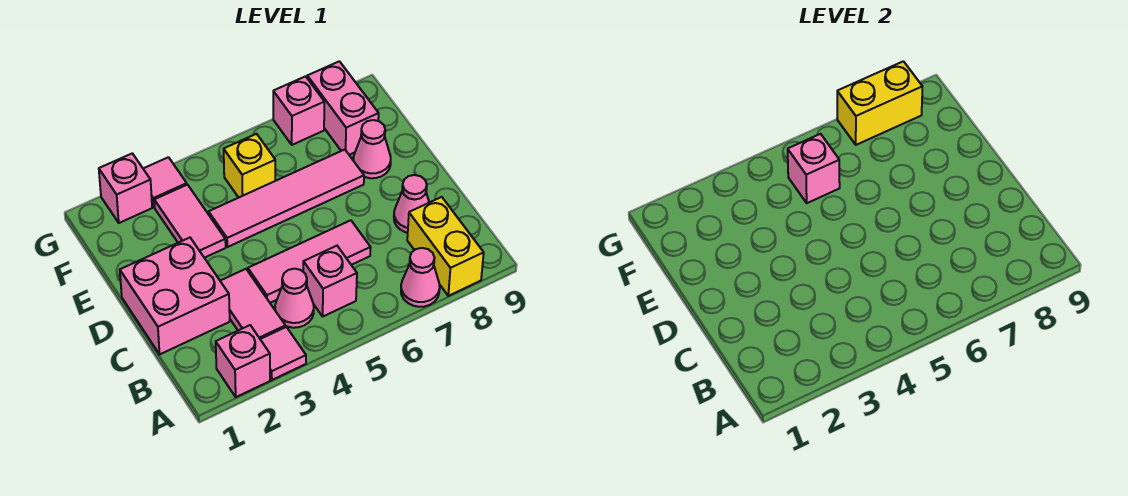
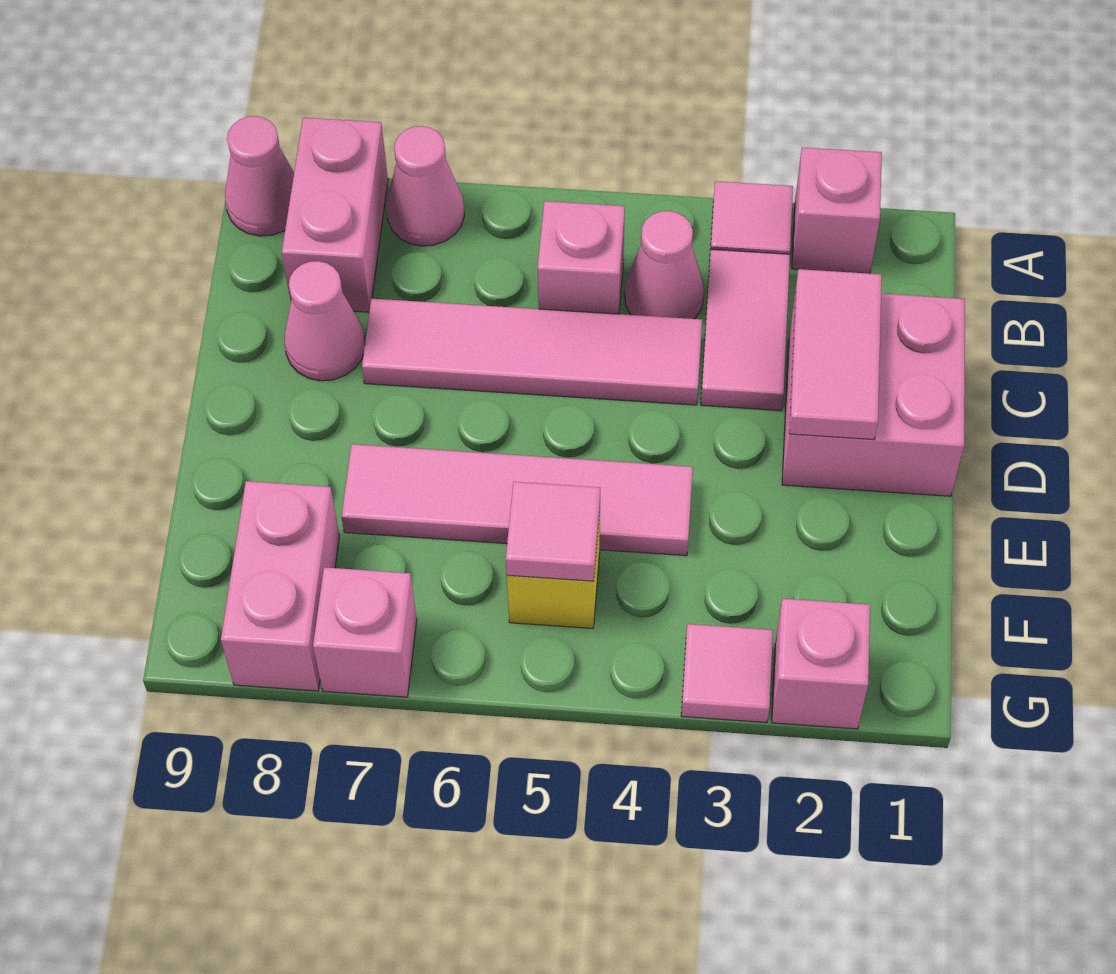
yellow brick A8:B8 level 1 -> pink brick A8:B8 level 1
pink tile C4:C6 level 1 -> pink tile C4:C7 level 1
pink tile E3:F3 level 1 -> pink tile C2:D2 level 2
pink cone E8 level 1 -> pink cone A9 level 1
pink brick F5 level 2 -> pink tile F5 level 2
yellow brick G7:G8 level 2 -> none

